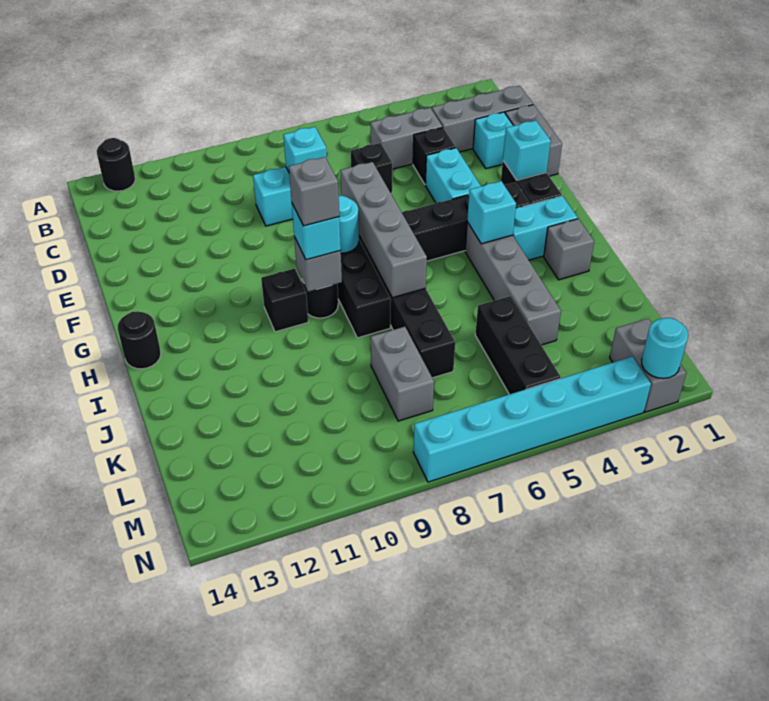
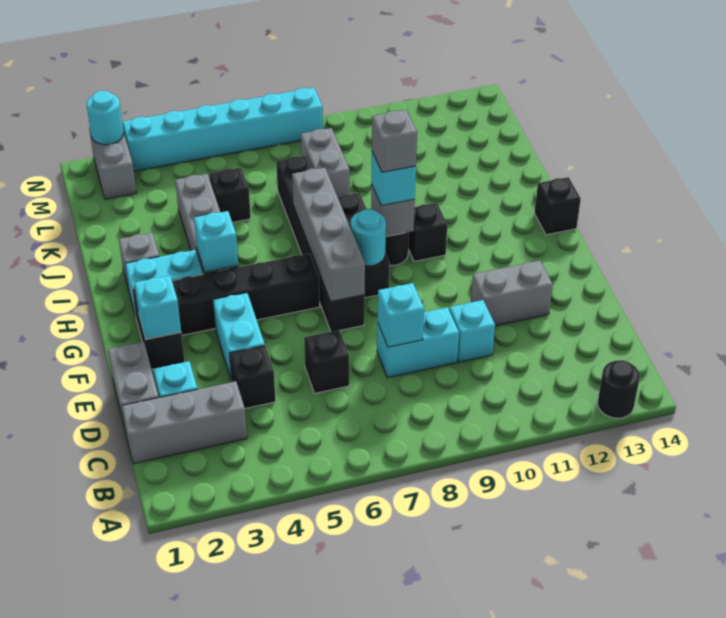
grey brick C4:C5 level 1 -> grey brick E11:E12 level 1
none -> cyan brick D10 level 1
black round brick H14 level 1 -> black brick H14 level 1
black brick K5:M5 level 1 -> black brick K5 level 1

